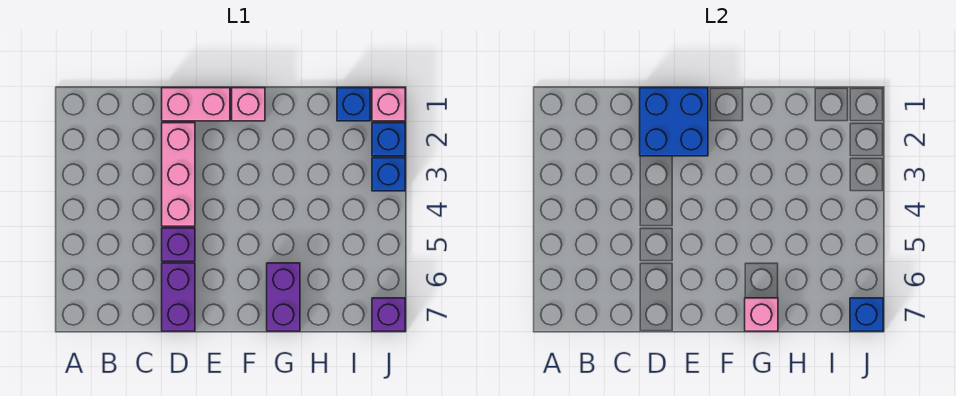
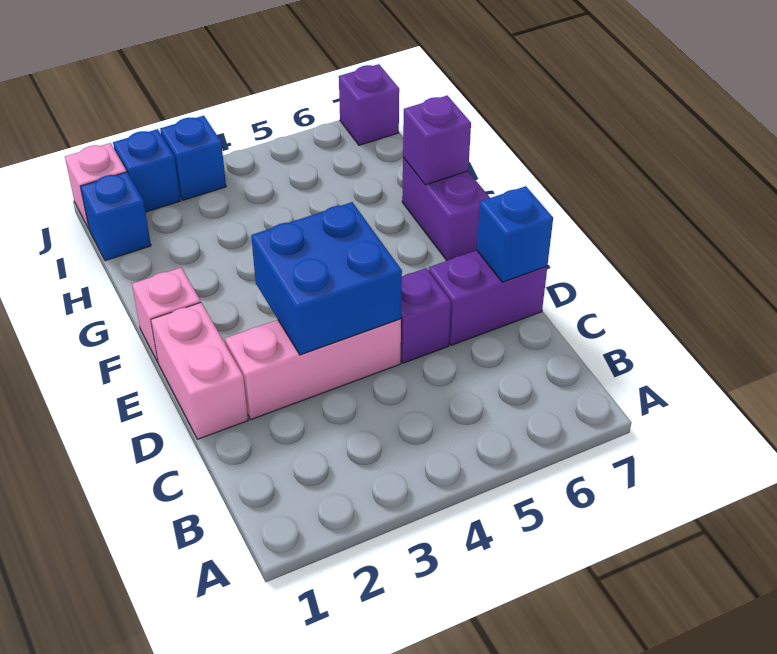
blue brick D1:E2 level 2 -> blue brick D3:E4 level 2
purple brick G6:G7 level 1 -> purple brick F7:G7 level 1
pink brick G7 level 2 -> purple brick G7 level 2
blue brick J7 level 2 -> blue brick D7 level 2

